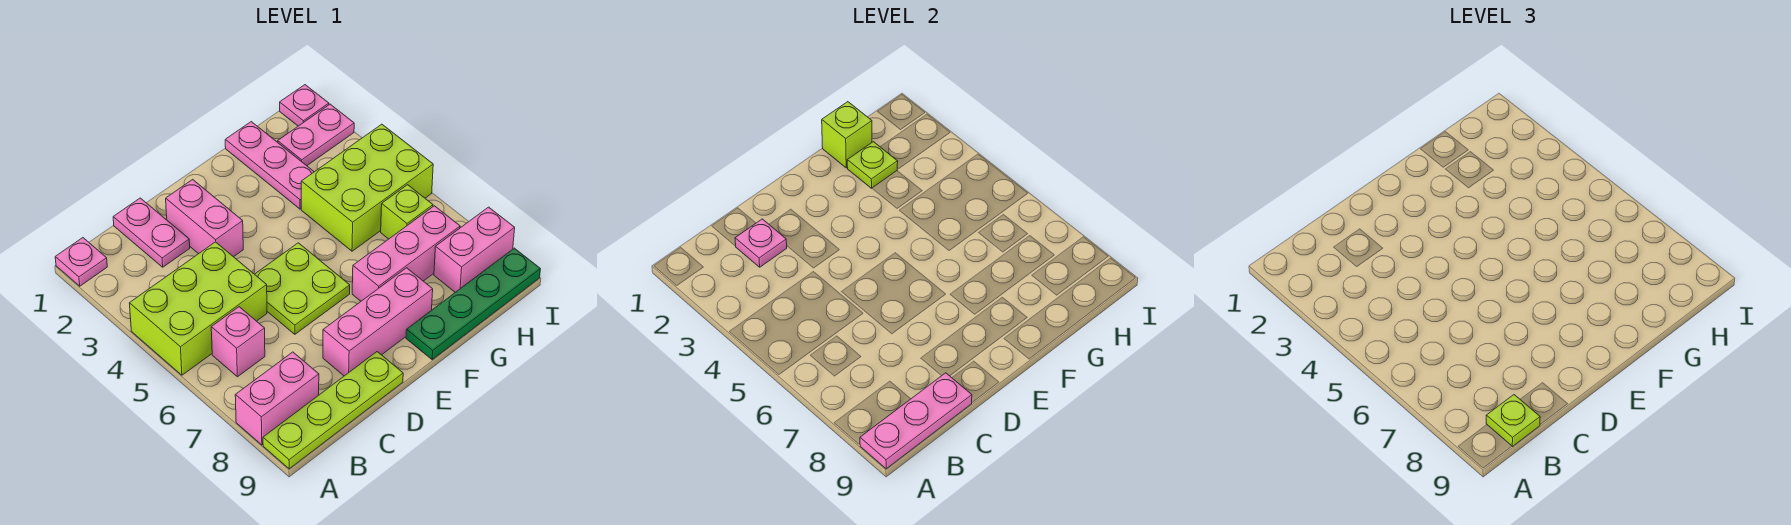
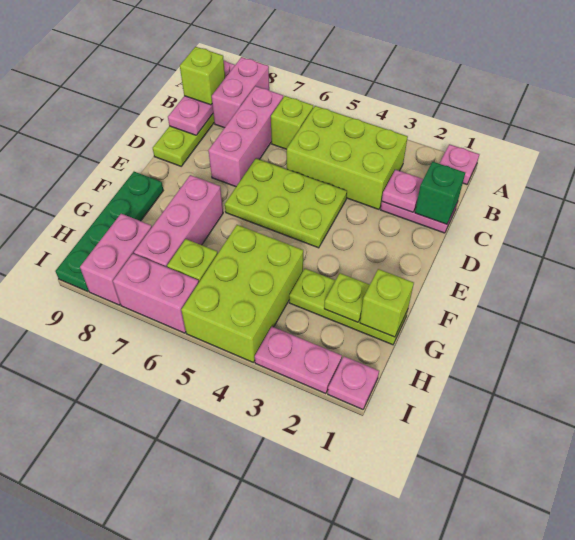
lime brick A4:C5 level 1 -> lime brick B3:C5 level 1
pink brick B6 level 1 -> lime brick B6 level 1
lime plate B9 level 3 -> lime brick B9 level 3
none -> green brick C1 level 2
pink brick D2:D3 level 1 -> pink brick I6:I7 level 1
lime plate D5:E6 level 1 -> lime plate D4:E6 level 1
pink brick D8:F8 level 1 -> pink brick B7:D7 level 1
pink plate G1:G3 level 1 -> lime plate G1:G3 level 1
pink plate H2:I2 level 1 -> pink plate I2:I3 level 1

